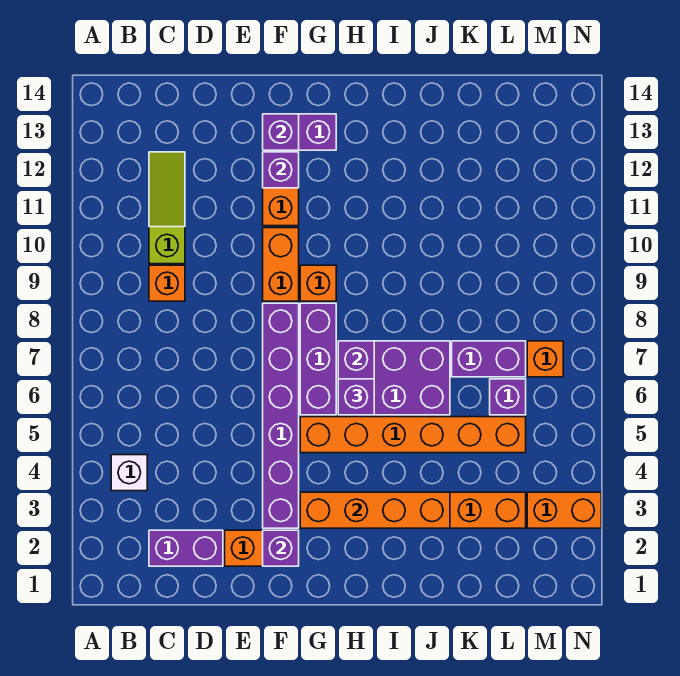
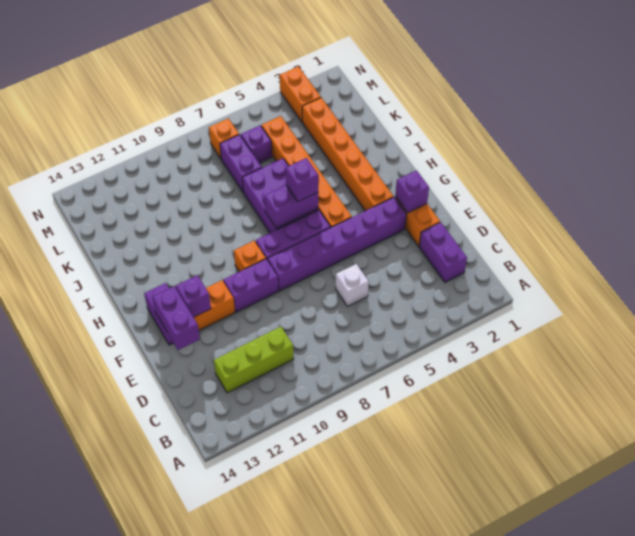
white brick B4 level 1 -> white brick D6 level 1
orange brick C9 level 1 -> none
lime slope C10:C12 level 1 top 10 -> lime brick C10:C12 level 1
orange brick F9:F10 level 1 -> purple brick F9:F10 level 1
purple brick F13 level 2 -> purple brick E13:F13 level 2
orange brick G3:J3 level 2 -> none

